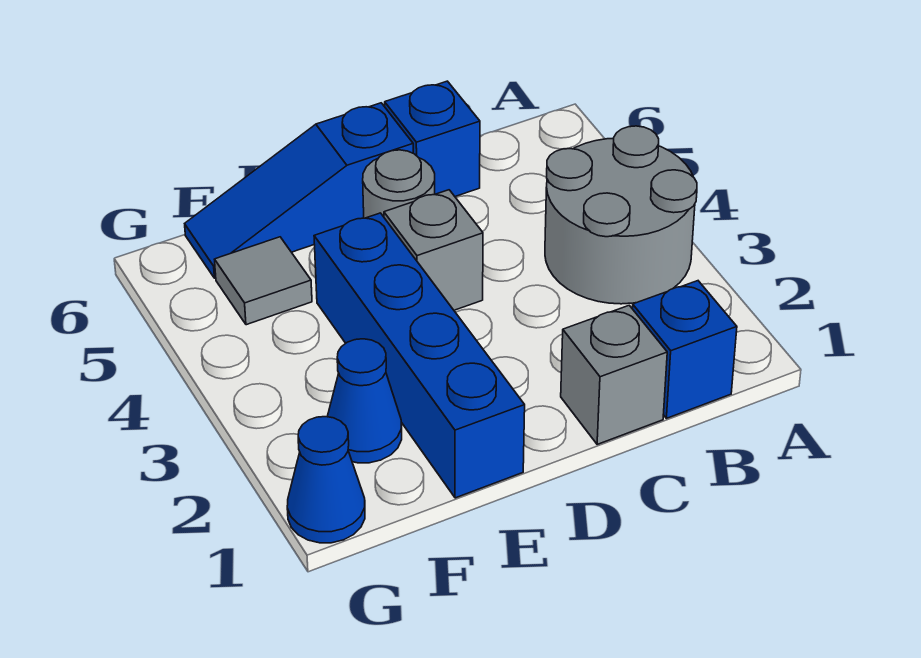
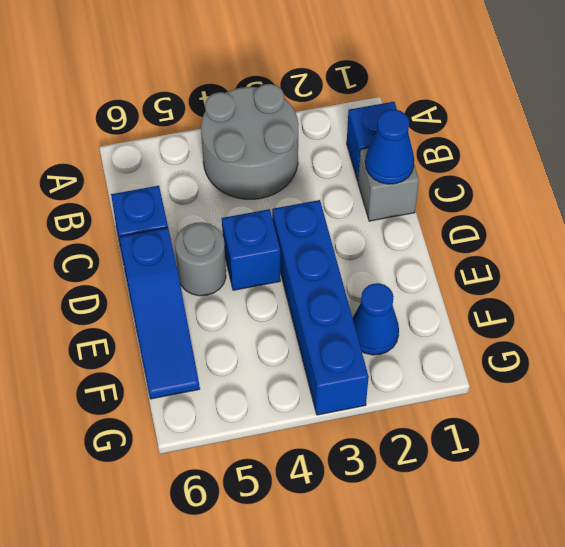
grey brick D4 level 1 -> blue brick D4 level 1
blue brick E1:E4 level 1 -> blue brick D3:G3 level 1
grey tile F5 level 1 -> none
blue cone G1 level 1 -> blue cone C1 level 2

